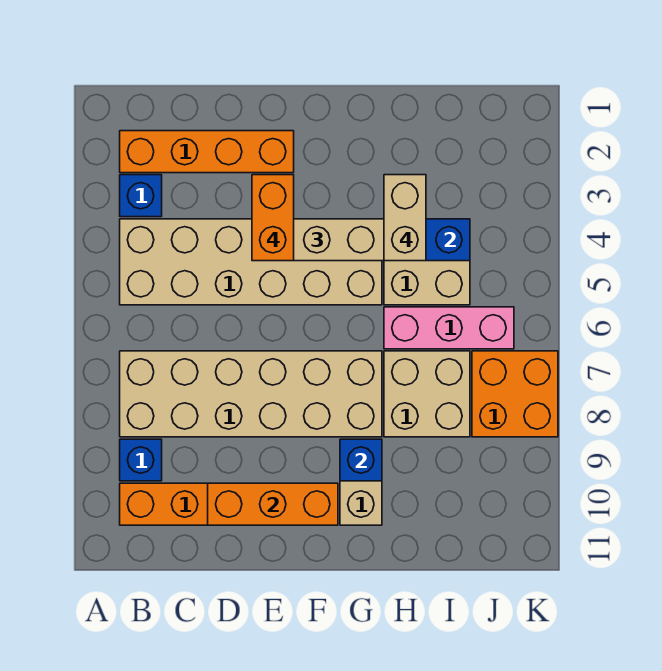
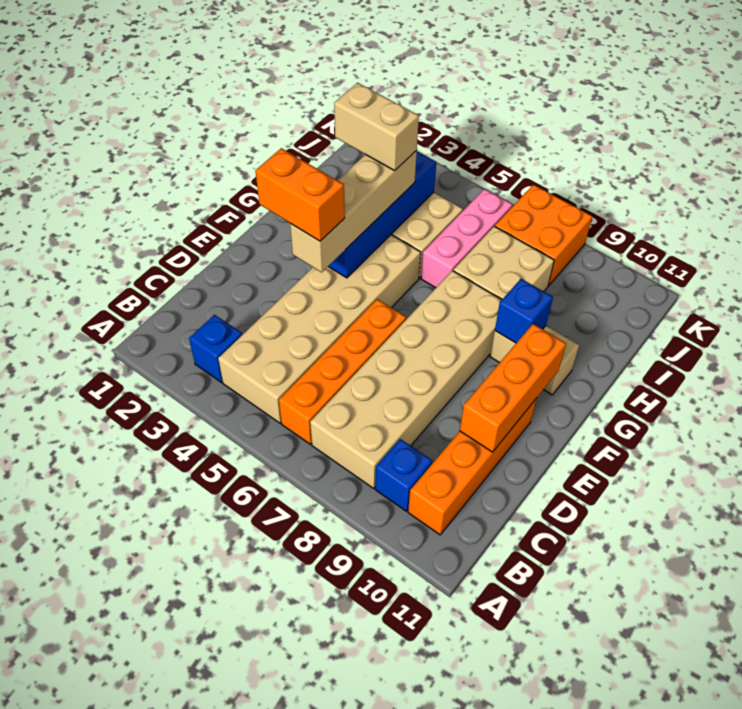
orange brick B2:E2 level 1 -> orange brick B6:E6 level 1

